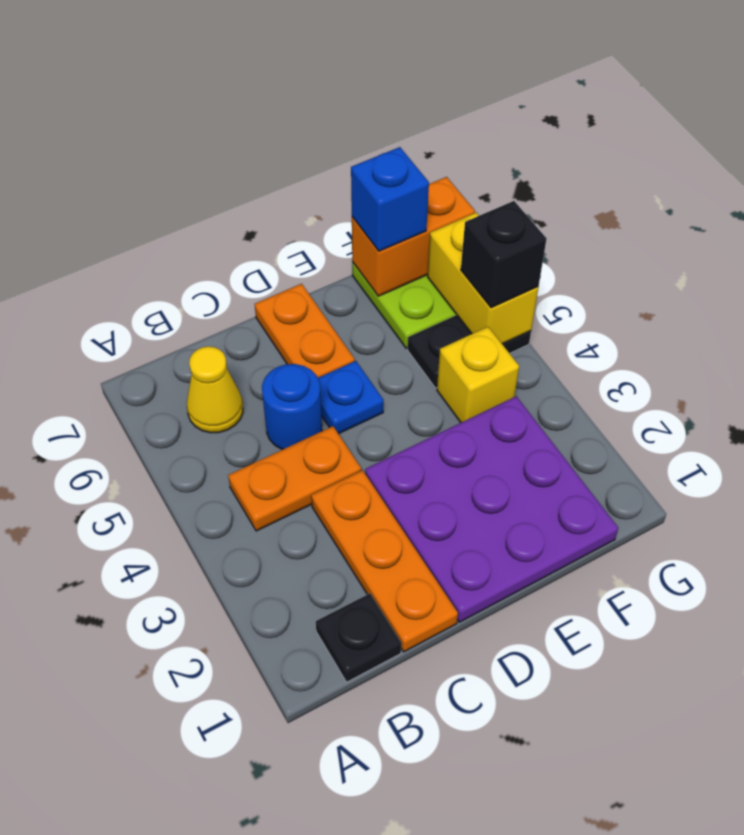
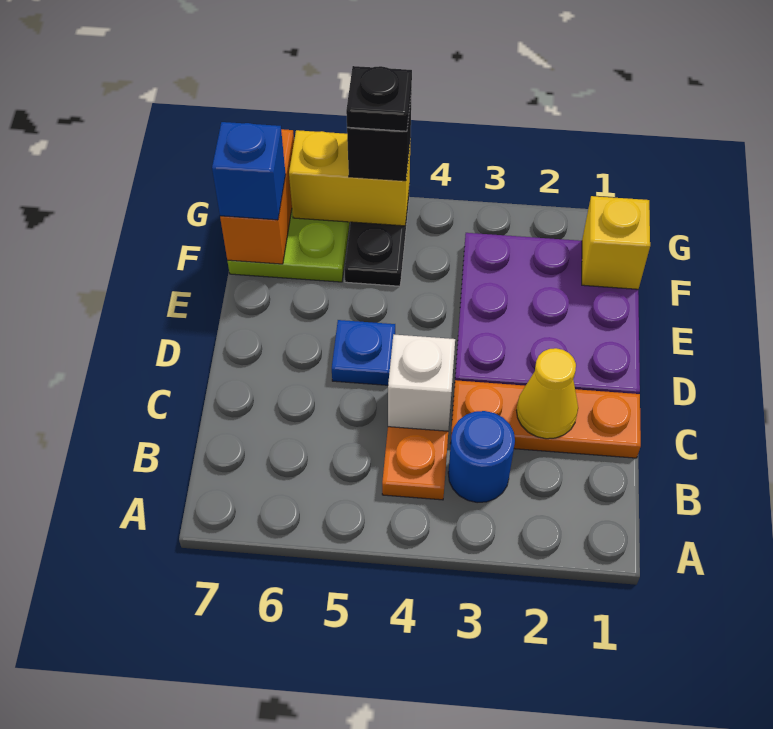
black plate B1 level 1 -> black plate G5 level 4
yellow cone B6 level 1 -> yellow cone C2 level 2
none -> white brick C4 level 2
blue round brick C5 level 1 -> blue round brick B3 level 1
orange plate D6:D7 level 1 -> none
yellow brick F4 level 1 -> yellow brick F1 level 2

